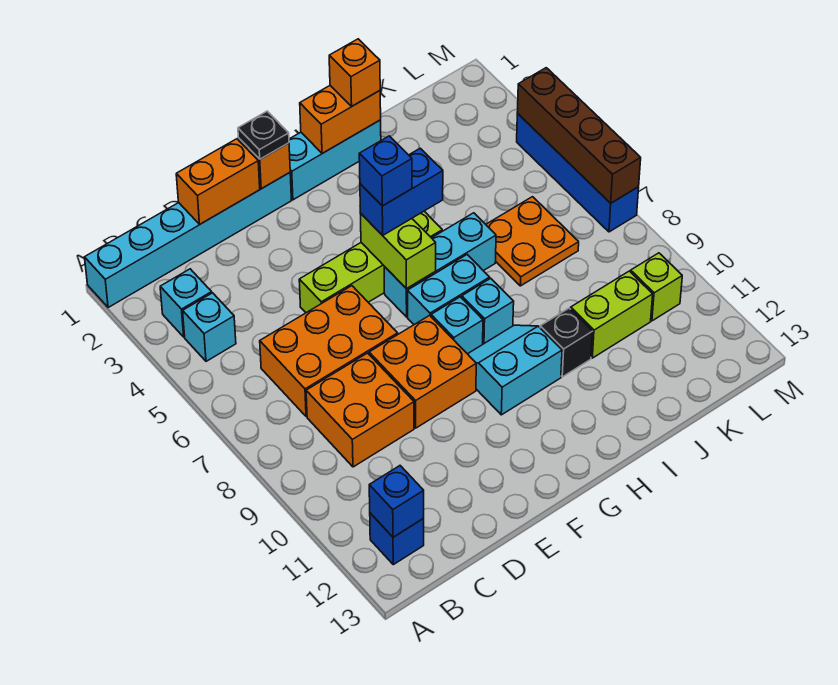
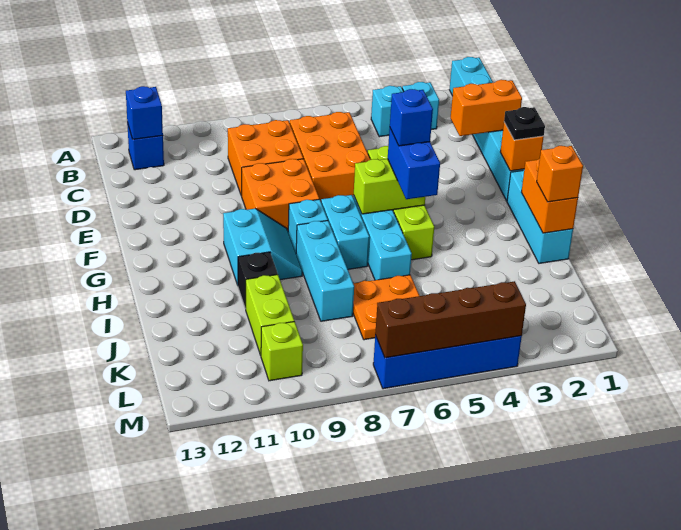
orange brick D1:E1 level 2 -> orange brick D1:D2 level 2
cyan brick H8 level 1 -> cyan brick H8:J8 level 1

